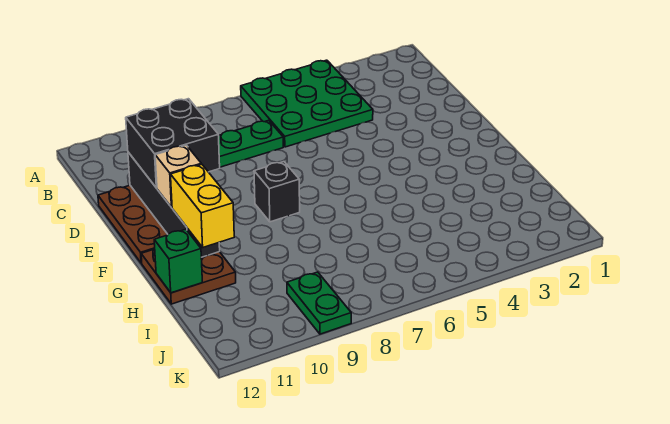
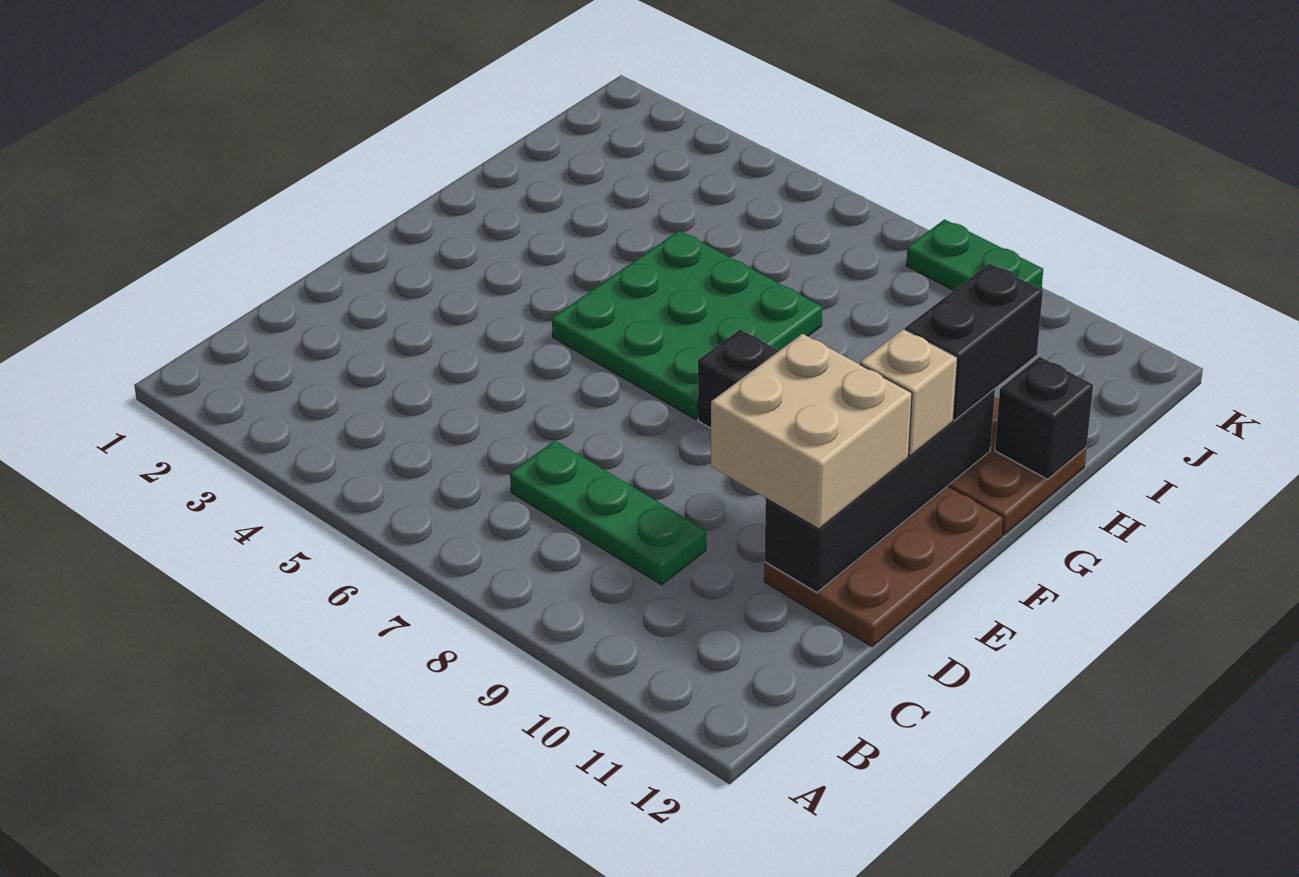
green plate A4:C6 level 1 -> green plate F5:H7 level 1
black brick D10:E11 level 3 -> tan brick D10:E11 level 3
yellow brick G11:H11 level 3 -> black brick G11:H11 level 3
green brick H12 level 2 -> black brick H12 level 2
green plate J9:K9 level 1 -> green plate K8:K9 level 1

